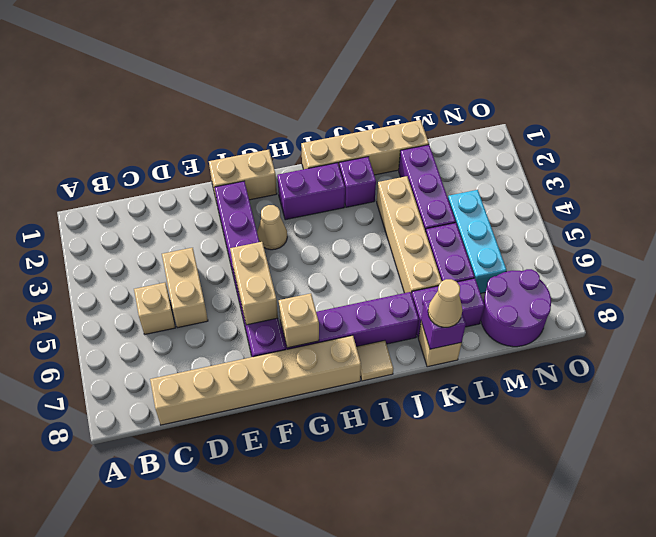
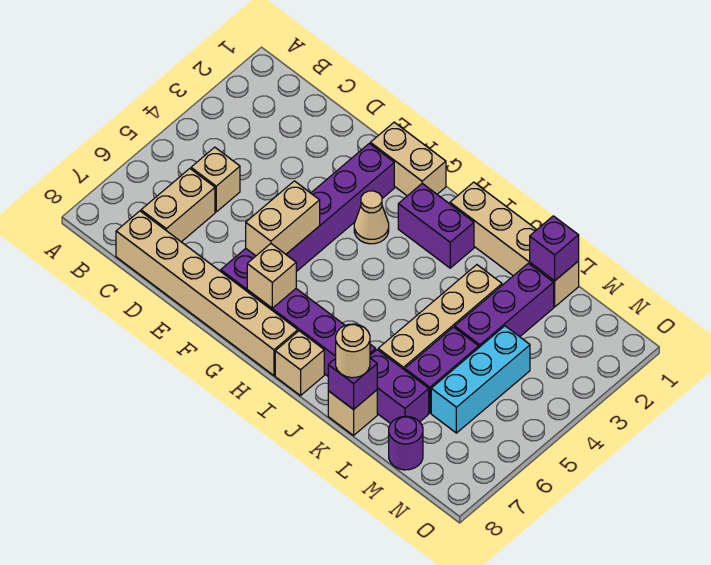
tan brick D4:D5 level 1 -> tan brick C6:C7 level 1
tan tile I8 level 1 -> tan brick I8 level 1
purple brick J2 level 1 -> purple brick L1 level 2
tan cone K8 level 3 -> tan round brick K8 level 3
purple round brick M7:N8 level 1 -> purple round brick M8 level 1

